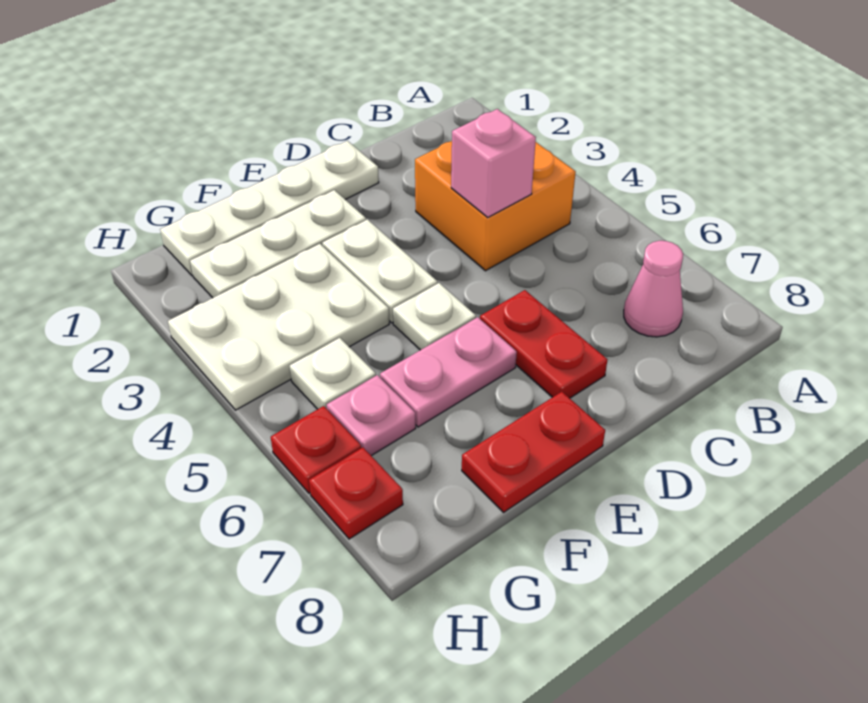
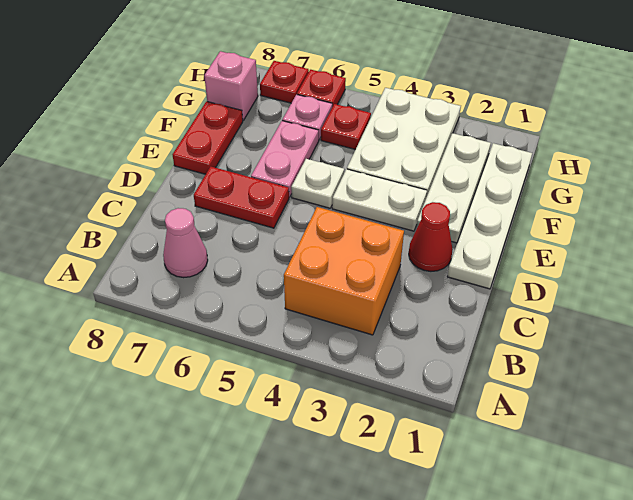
pink brick C4 level 2 -> pink brick G8 level 1
none -> red cone D2 level 1
white plate G5 level 1 -> red plate G5 level 1

